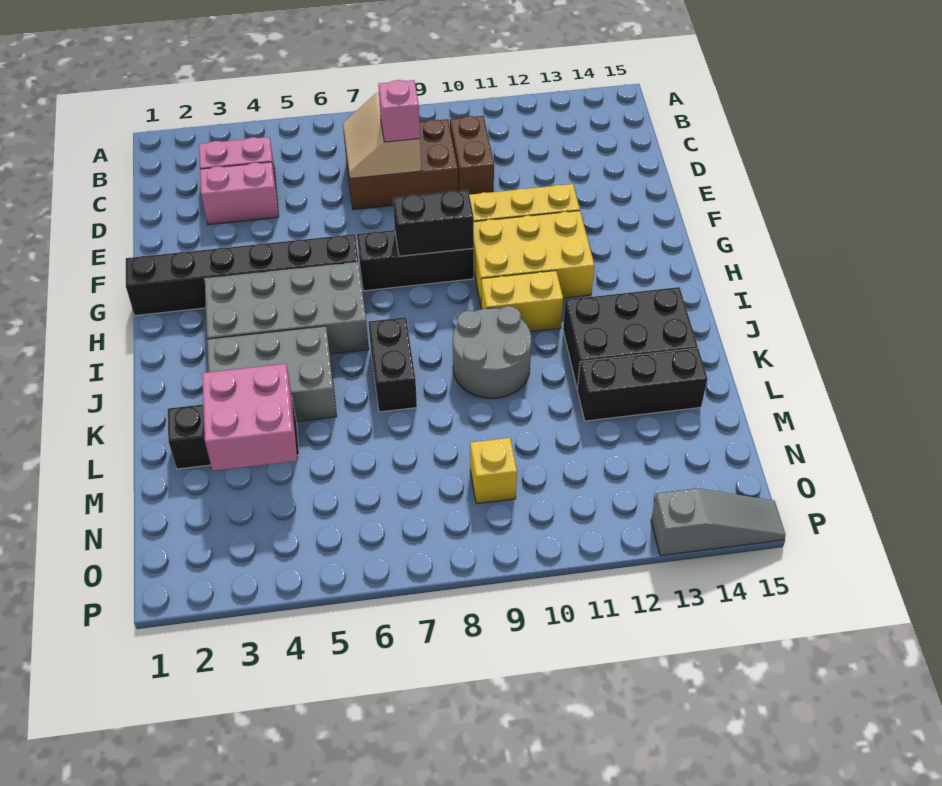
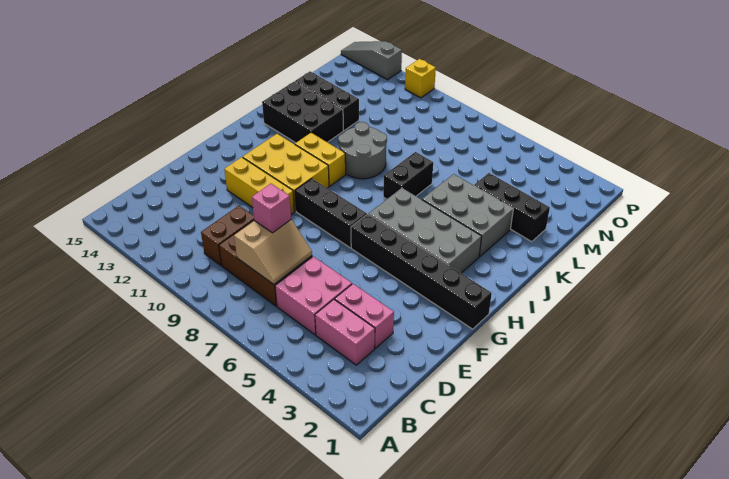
black brick G8:G9 level 2 -> none
pink brick L3:M4 level 2 -> pink brick C5:D6 level 1
yellow brick N9 level 1 -> yellow brick P11 level 1

